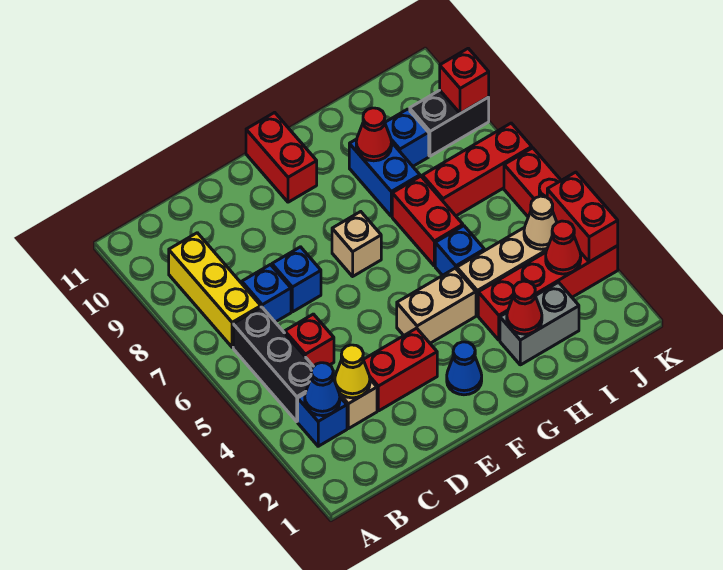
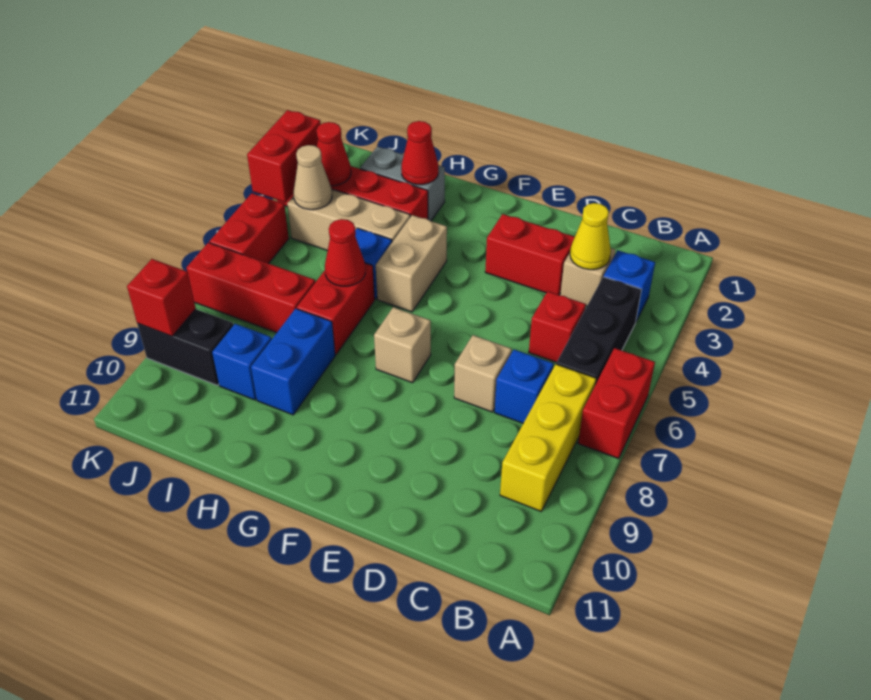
blue cone B3 level 2 -> none
blue brick D7 level 1 -> tan brick D7 level 1
blue cone F2 level 1 -> none
tan brick F4:G4 level 1 -> tan brick G4:G5 level 1
red brick F10:F11 level 1 -> red brick A6:A7 level 1
red cone H9 level 2 -> red cone H6 level 2

